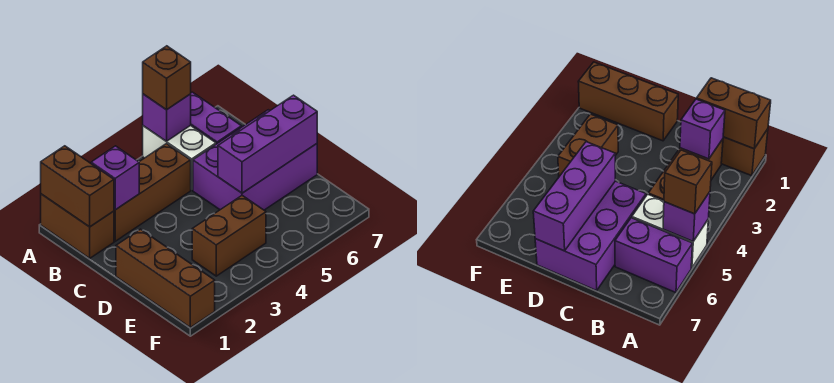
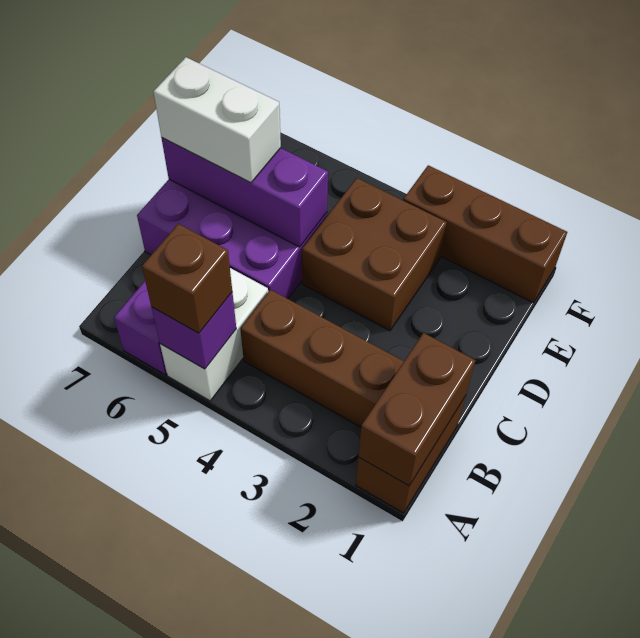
purple brick B2 level 2 -> none
brown brick D1:F1 level 1 -> brown brick F1:F3 level 1
none -> white brick D6:D7 level 3
brown brick E3:E4 level 1 -> brown brick D3:E4 level 1

